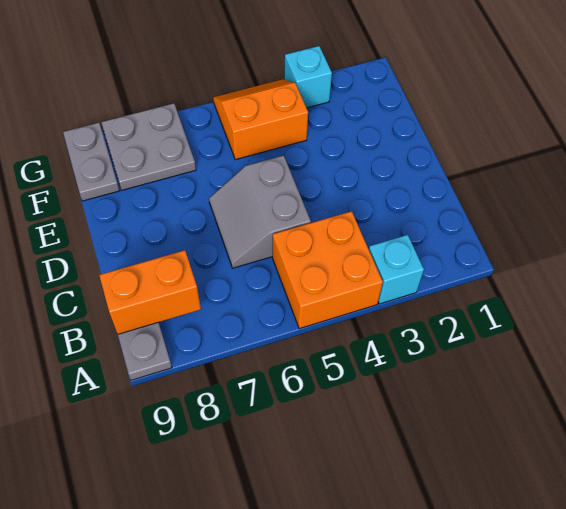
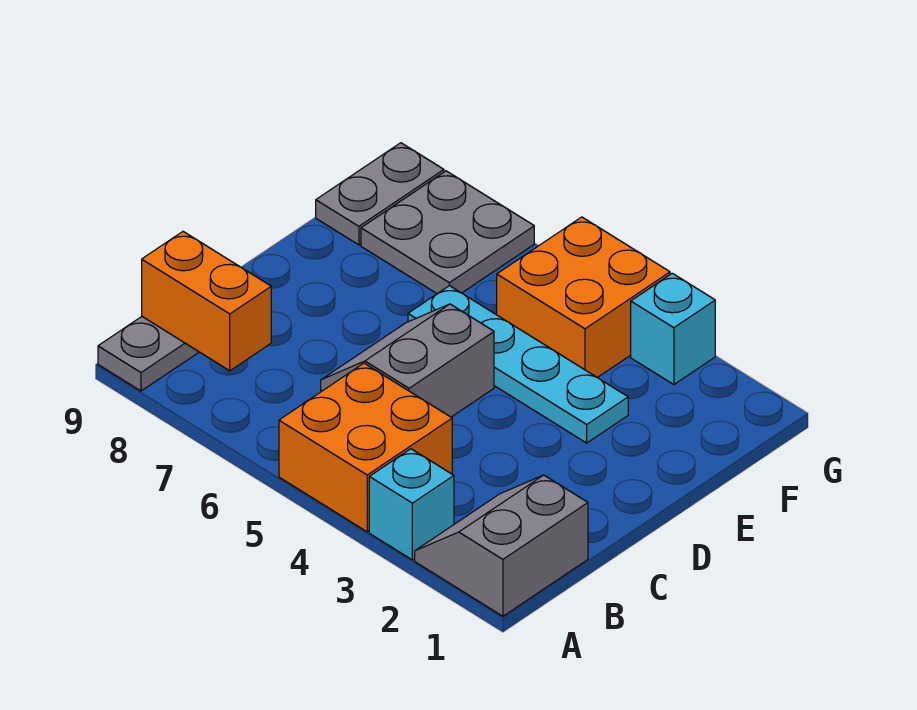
none -> grey slope A1:B2 level 1 top 1
none -> cyan plate E3:E6 level 1
orange slope F4:G5 level 1 top F -> orange brick F4:G5 level 1

